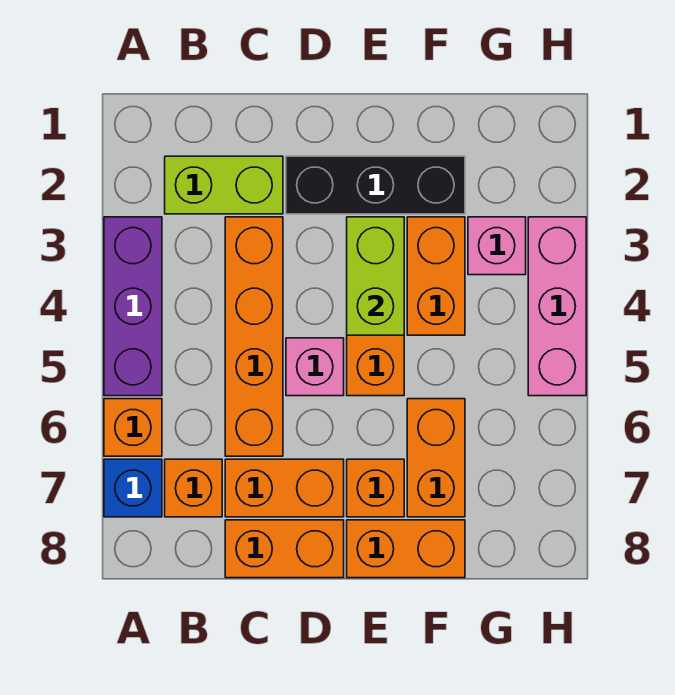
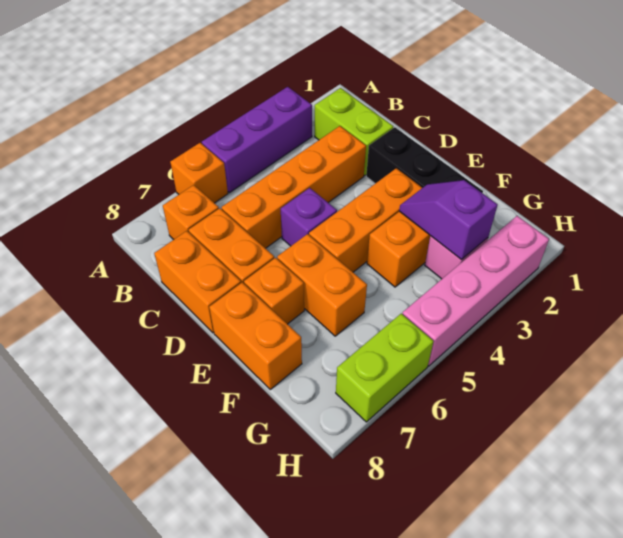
blue brick A7 level 1 -> none
pink brick D5 level 1 -> purple brick D5 level 1
lime brick E3:E4 level 2 -> lime brick H6:H7 level 1
none -> purple slope F3:G3 level 2 top G
orange brick F6:F7 level 1 -> orange brick E6:F6 level 1
pink brick H3:H5 level 1 -> pink brick H2:H5 level 1

